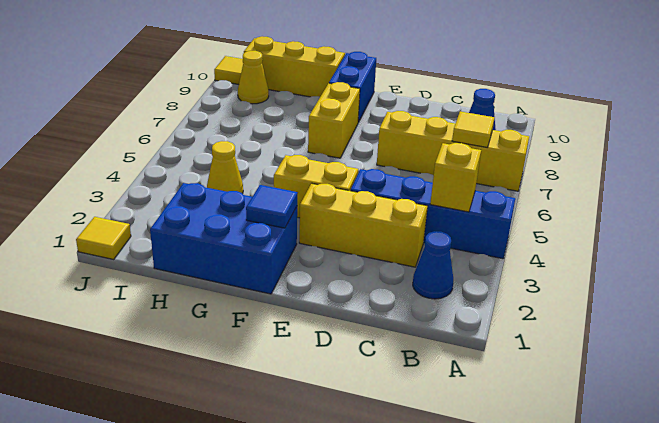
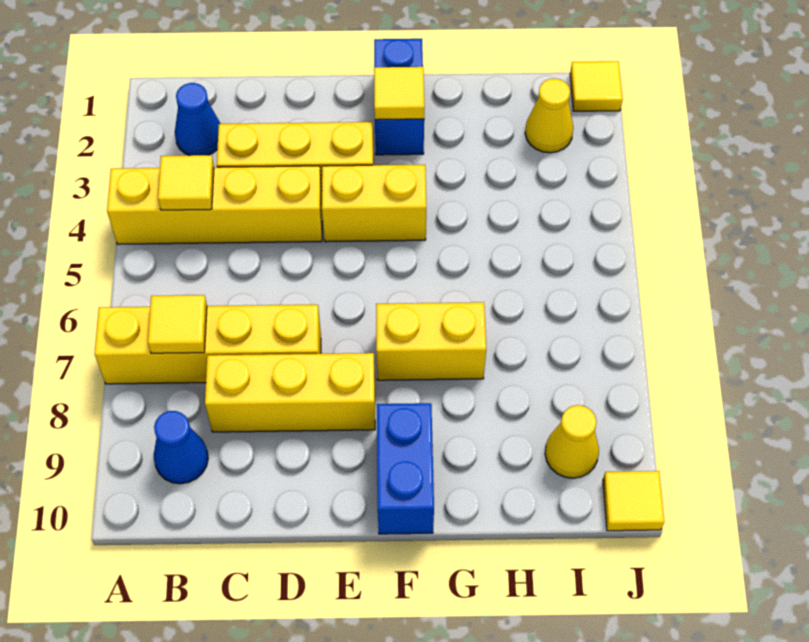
blue brick A4:D4 level 1 -> yellow brick A4:D4 level 1
yellow brick B4 level 2 -> yellow tile B4 level 2
blue brick F1:H2 level 1 -> blue brick F1:F2 level 1
blue tile F2 level 2 -> yellow tile F2 level 2
yellow brick F7:F8 level 1 -> yellow brick F7:G7 level 1
yellow brick G10:I10 level 1 -> yellow brick C8:E8 level 1
yellow cone H4 level 1 -> yellow cone I2 level 1

